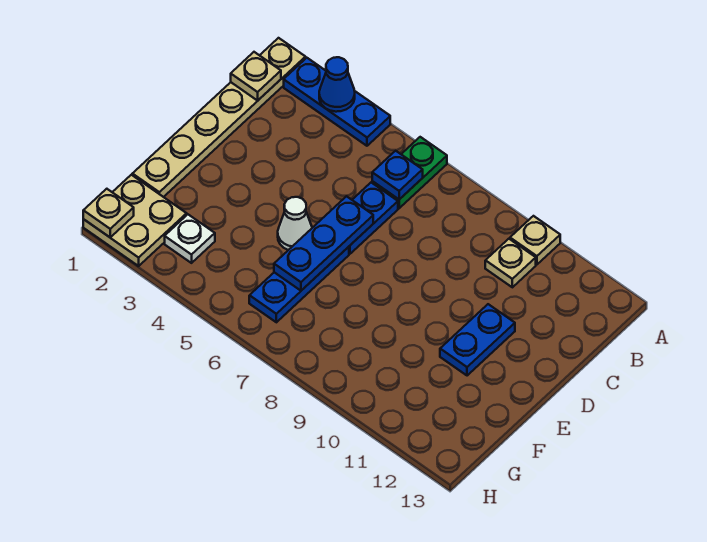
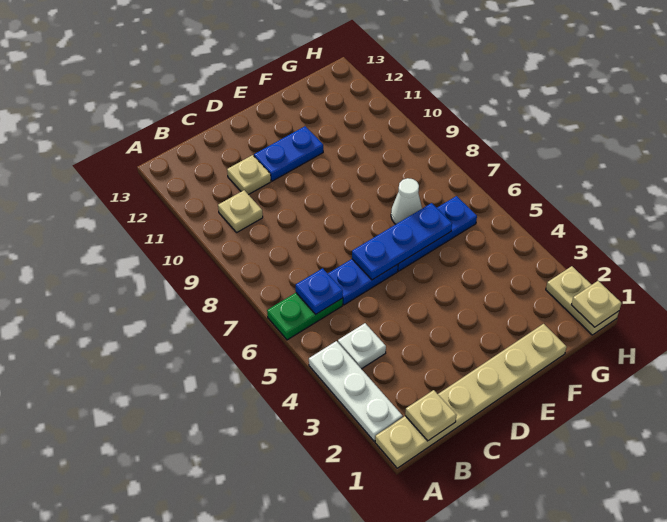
blue plate A2:A4 level 1 -> white plate A2:A4 level 1
blue cone A3 level 2 -> none
tan plate A10 level 1 -> tan plate C11 level 1
white cone E5 level 1 -> white cone F7 level 1
tan plate G1:H2 level 1 -> tan plate H1:H2 level 1
white plate G3 level 1 -> white plate B4 level 1

